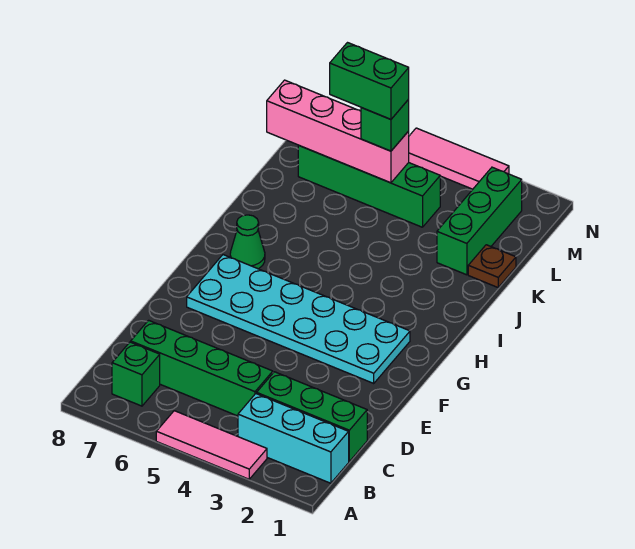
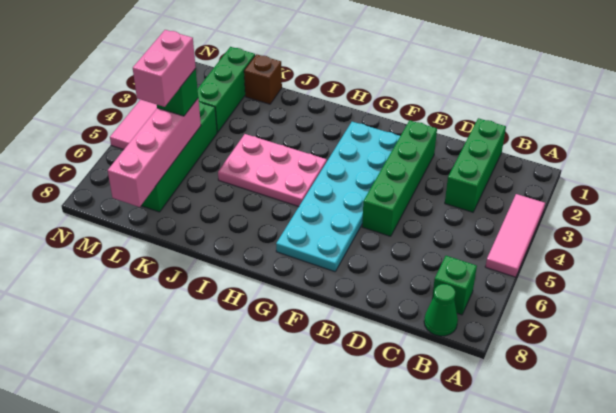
cyan brick B1:B3 level 1 -> none
green brick C4:C7 level 1 -> green brick E2:E5 level 1
none -> pink plate H4:J5 level 1
green cone H7 level 1 -> green cone B8 level 1
brown plate K1 level 1 -> brown brick K1 level 1
green brick K2:M2 level 1 -> green brick L1:L3 level 1
green brick L5:L6 level 4 -> pink brick L5:L6 level 4

